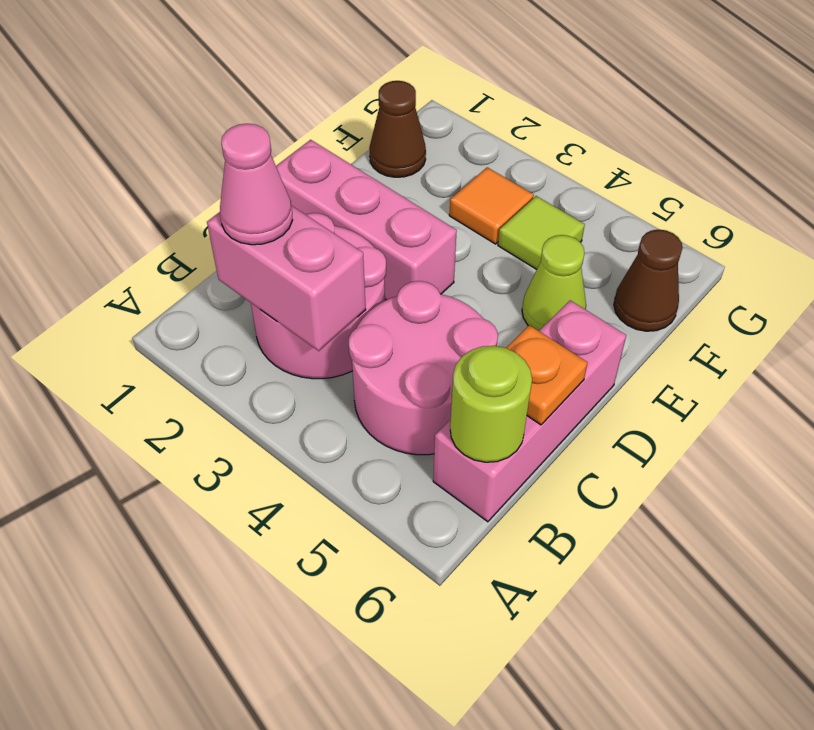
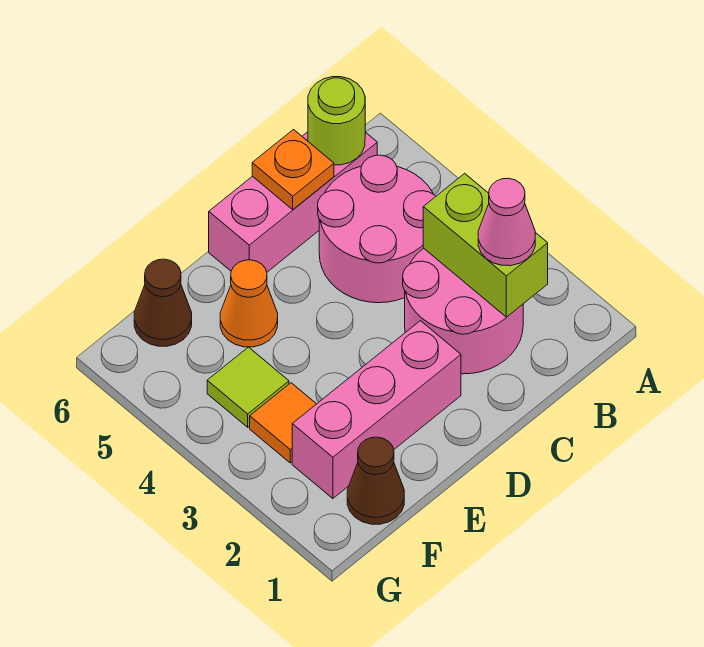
pink brick B2:B3 level 2 -> lime brick B2:B3 level 2
pink brick D1:D3 level 1 -> pink brick D2:F2 level 1
lime cone E5 level 1 -> orange cone E5 level 1

